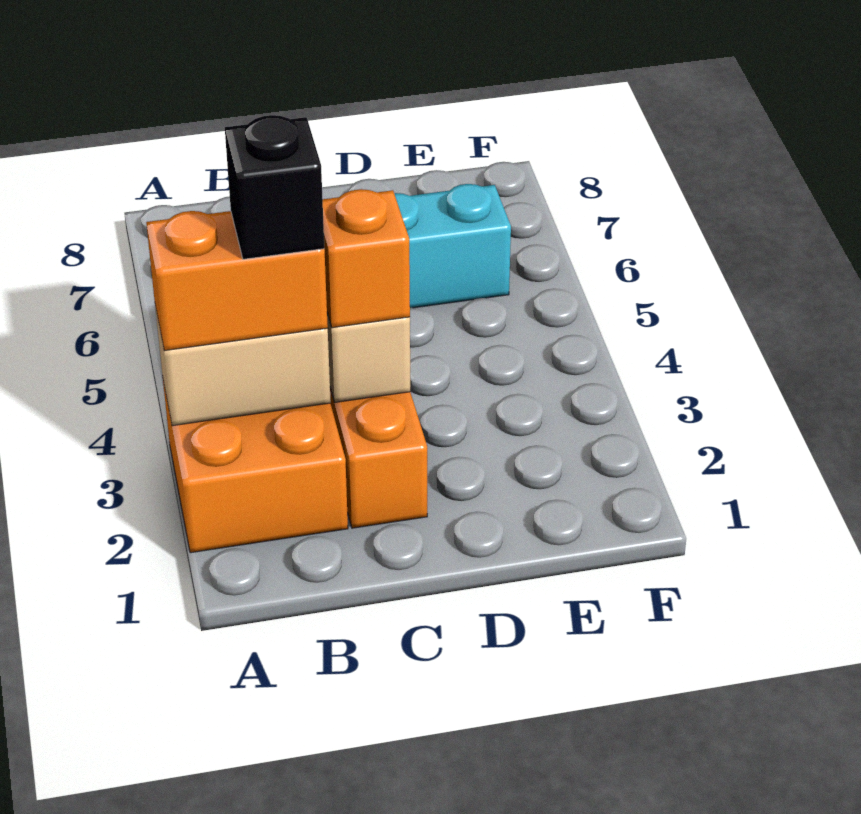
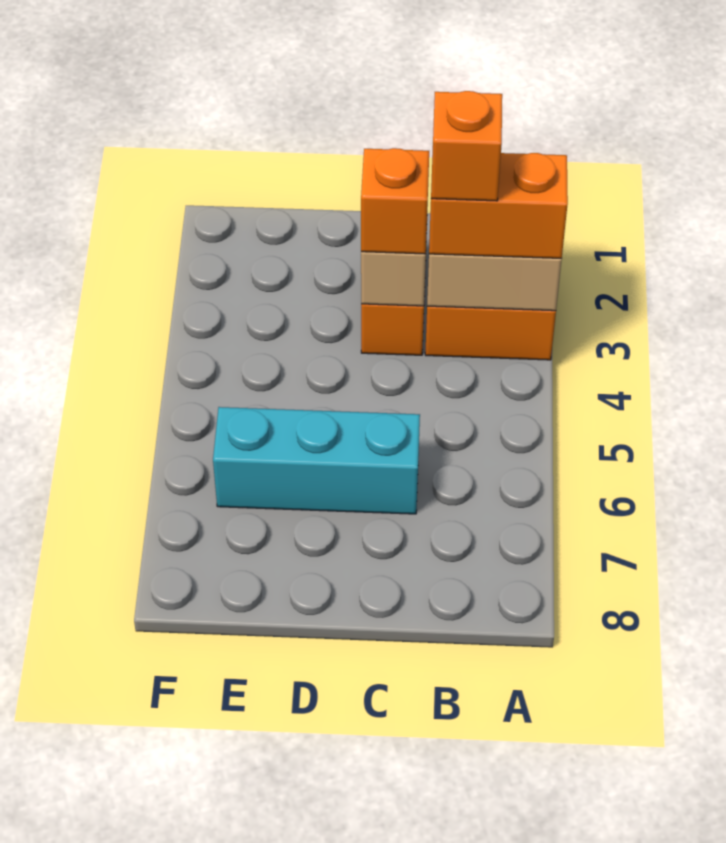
black brick B3 level 4 -> orange brick B3 level 4

